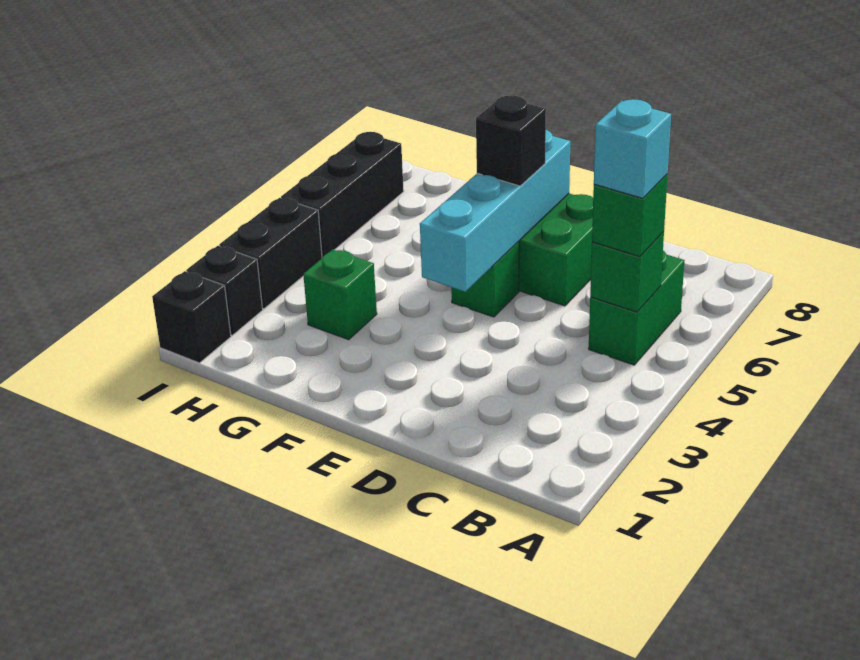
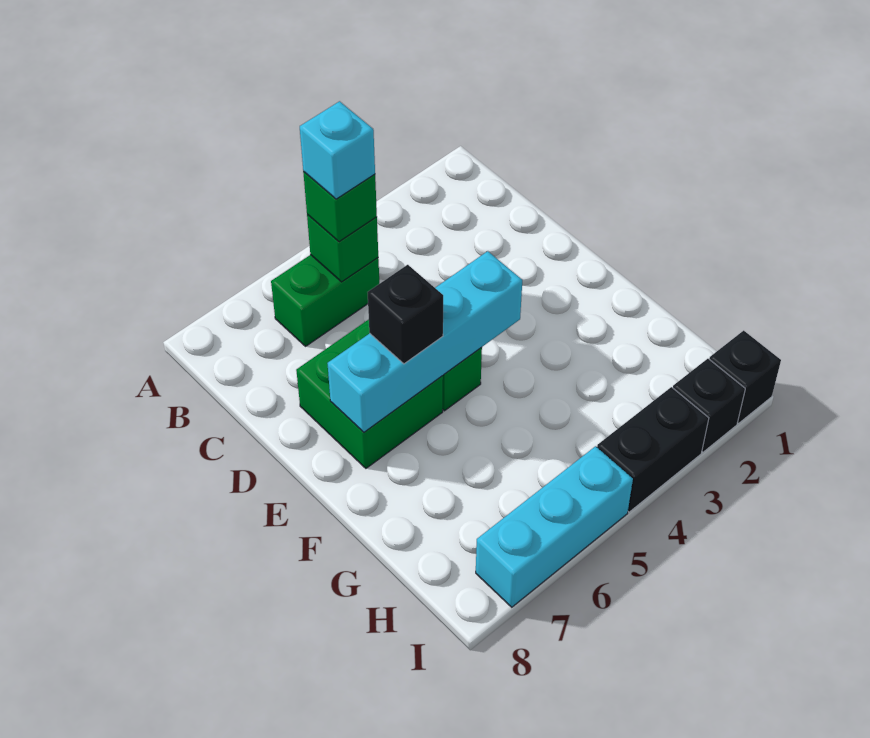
green brick G3 level 1 -> none
black brick I5:I7 level 1 -> cyan brick I5:I7 level 1

